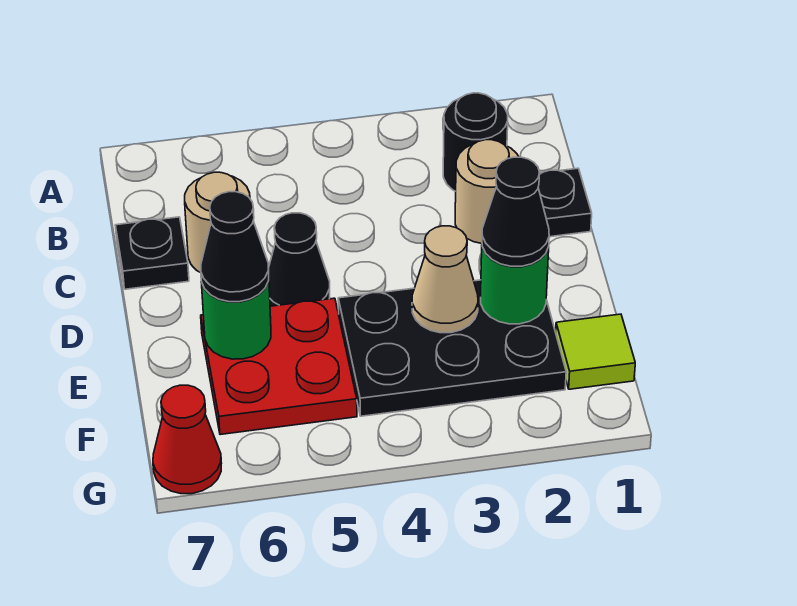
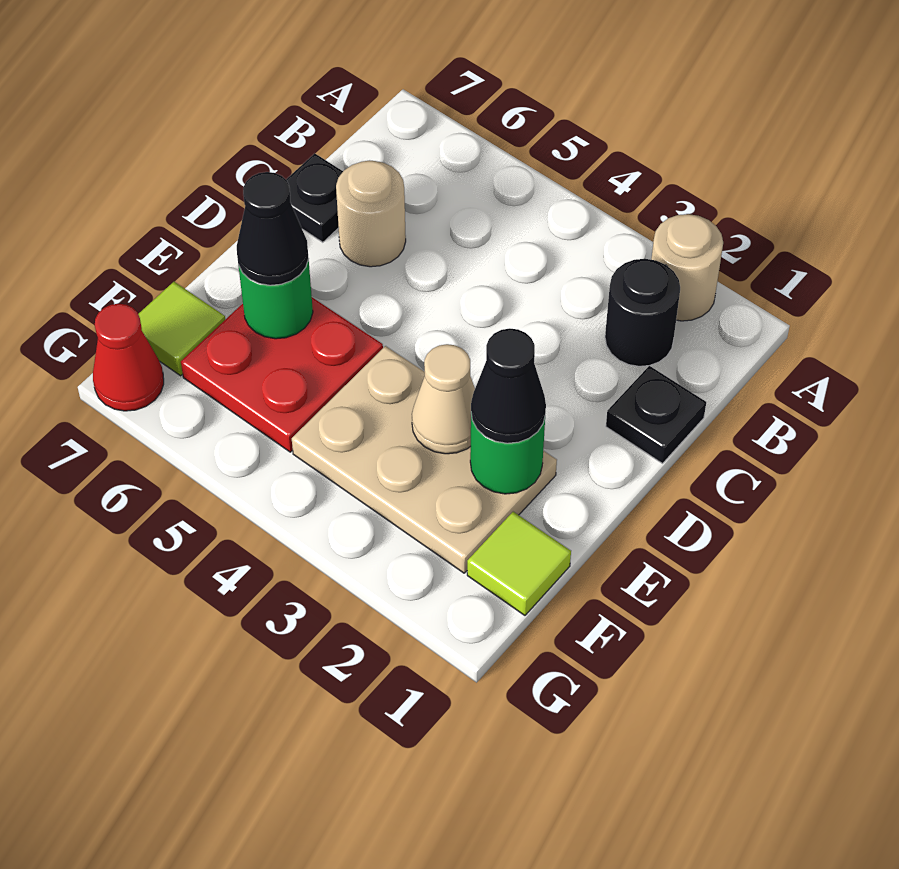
tan round brick C2 level 1 -> tan round brick A2 level 1
black cone D5 level 1 -> none
black plate E2:F4 level 1 -> tan plate E2:F4 level 1
none -> lime tile F7 level 1

